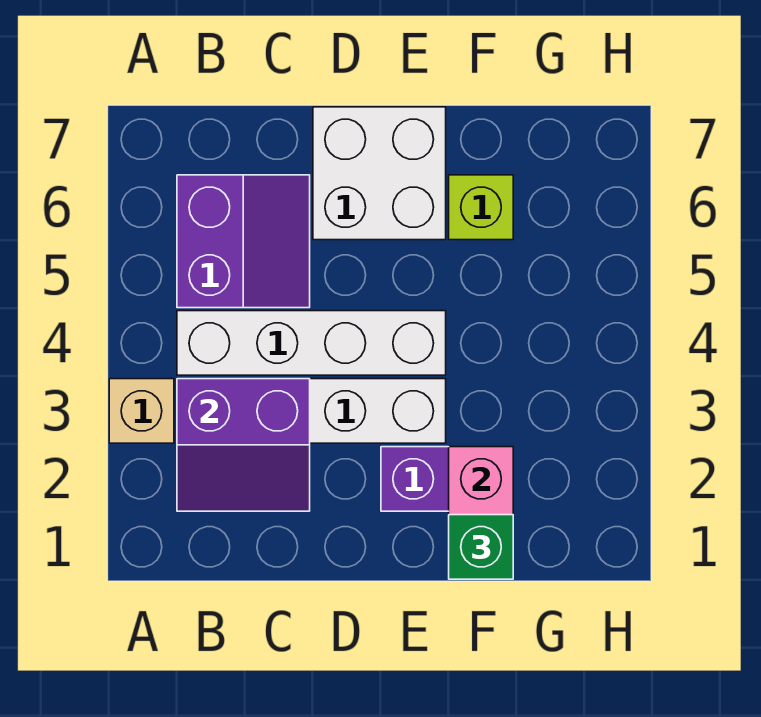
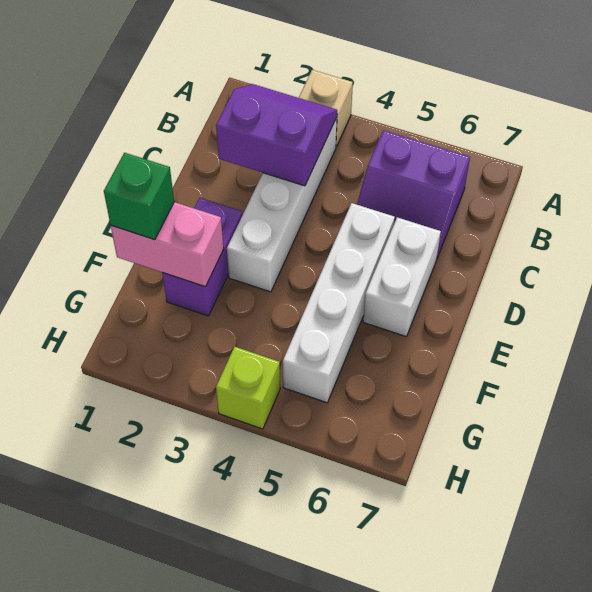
purple slope B2:C3 level 2 top 3 -> purple slope B2:C3 level 2 top C
white brick B4:E4 level 1 -> white brick D5:G5 level 1
white brick D6:E7 level 1 -> white brick D6:E6 level 1
lime brick F6 level 1 -> lime brick H4 level 1

